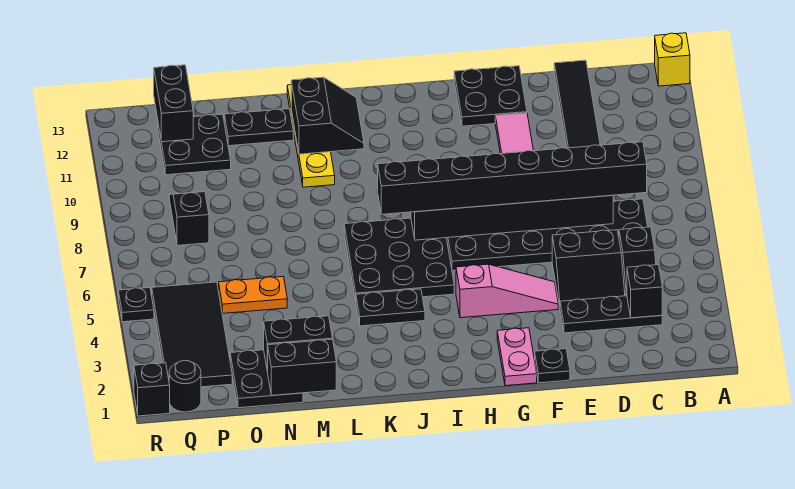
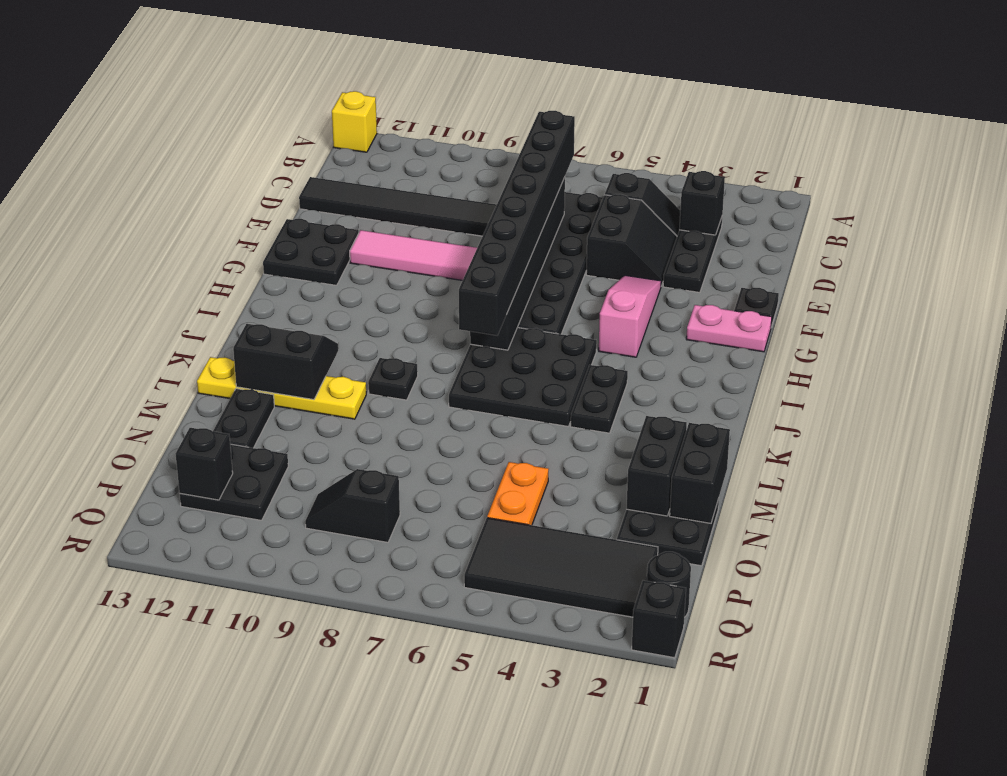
black brick P12:P13 level 2 -> black brick P12 level 2
black plate R5 level 1 -> black plate K9 level 1

